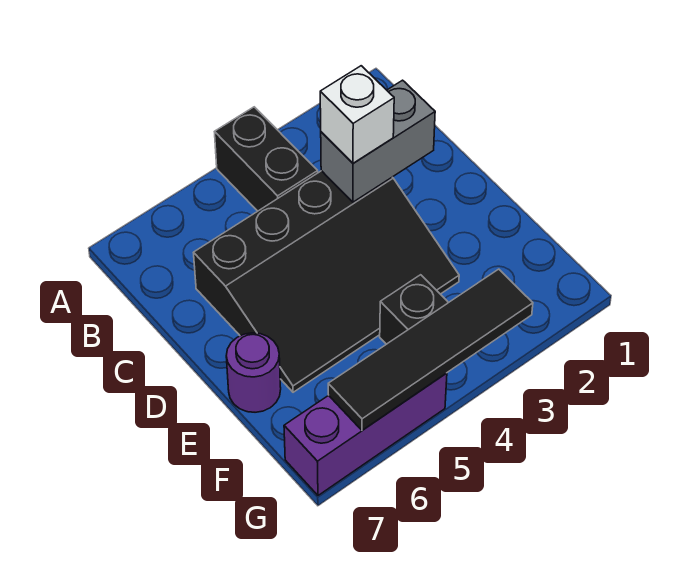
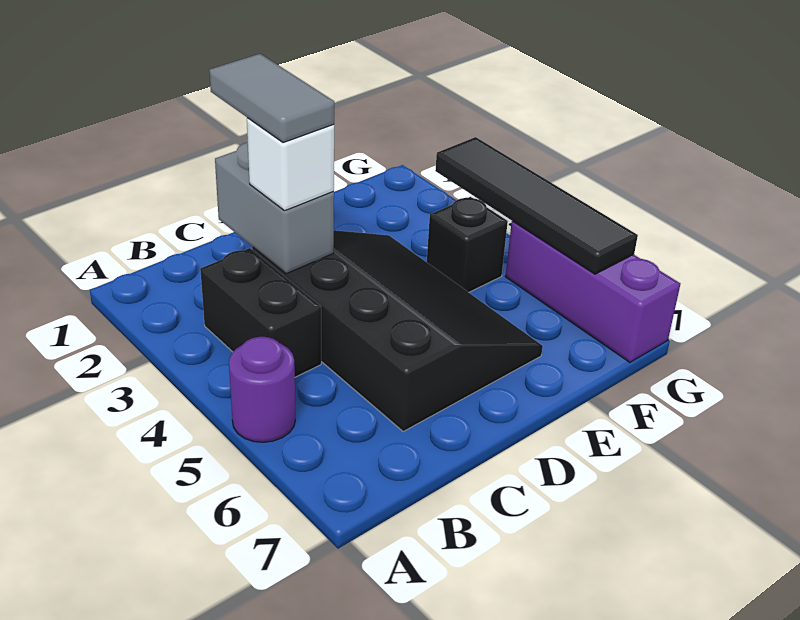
black brick A4:B4 level 1 -> black brick B3:B4 level 1
none -> grey tile C2:C3 level 4
purple round brick E7 level 1 -> purple round brick A5 level 1

